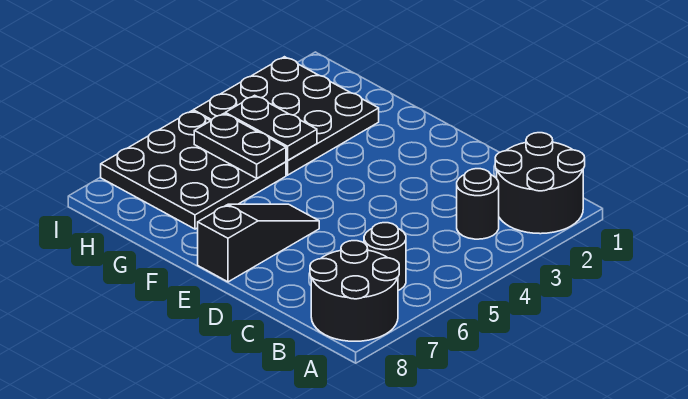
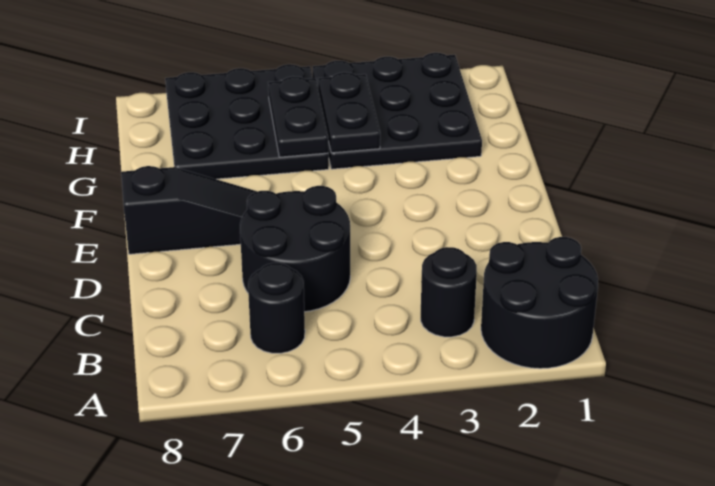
black round brick A7:B8 level 1 -> black round brick C5:D6 level 1

